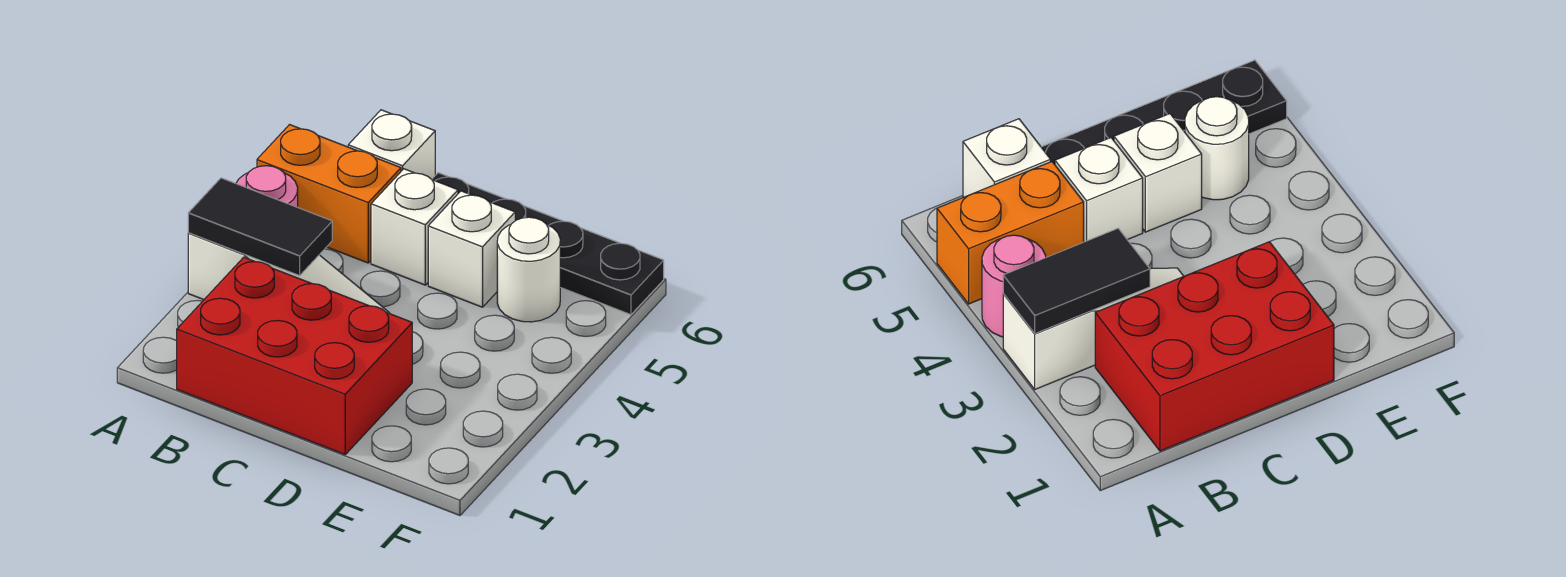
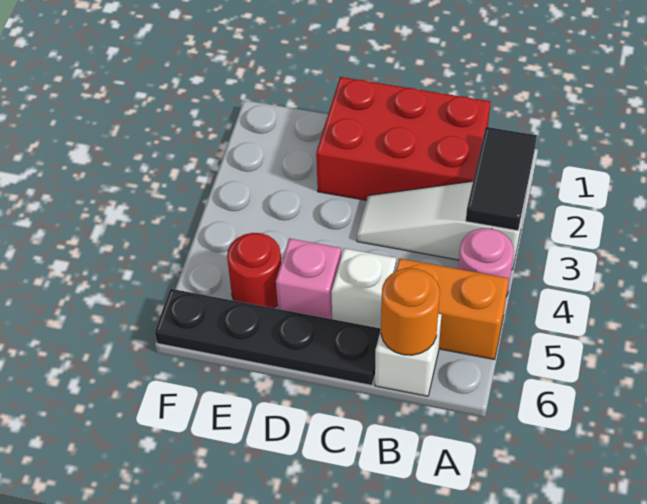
black tile A3:B3 level 2 -> black tile A2:A3 level 2
none -> orange round brick B6 level 2
white brick D5 level 1 -> pink brick D5 level 1
white round brick E5 level 1 -> red round brick E5 level 1

